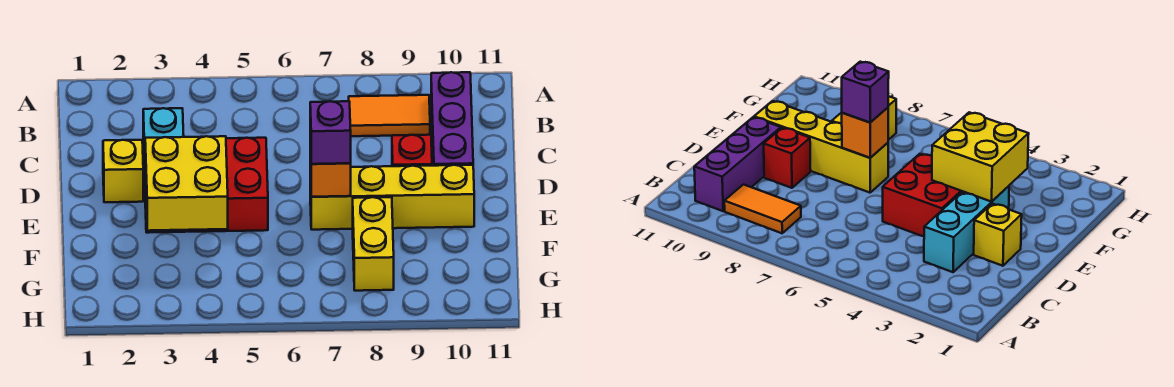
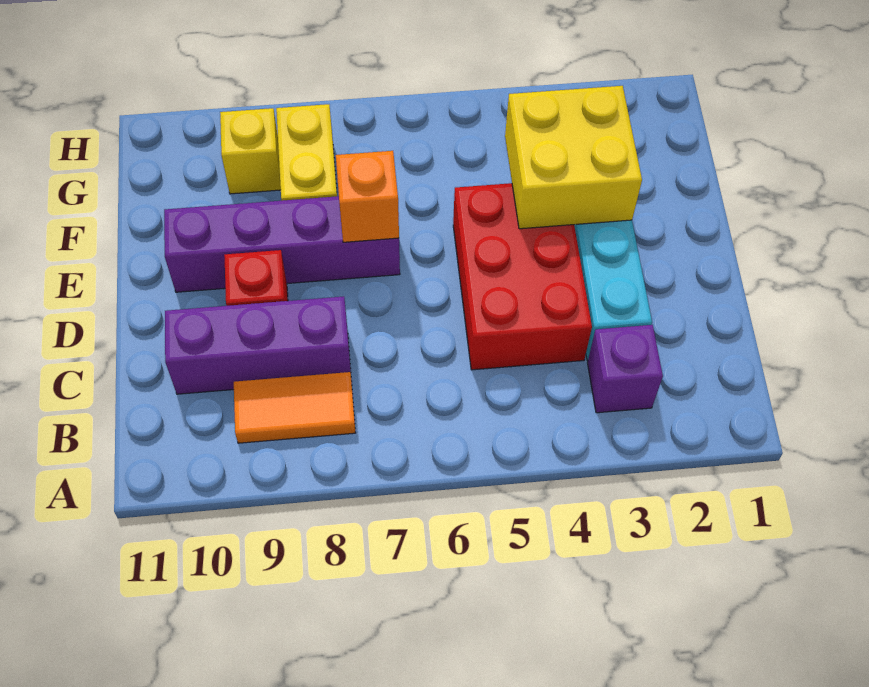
purple brick B10:D10 level 1 -> purple brick C8:C10 level 1
yellow brick D2 level 1 -> yellow brick G9 level 1
red brick D4:E5 level 1 -> red brick C4:E5 level 1
yellow brick E7:E10 level 1 -> purple brick E7:E10 level 1
purple brick E7 level 3 -> purple brick B3 level 1

